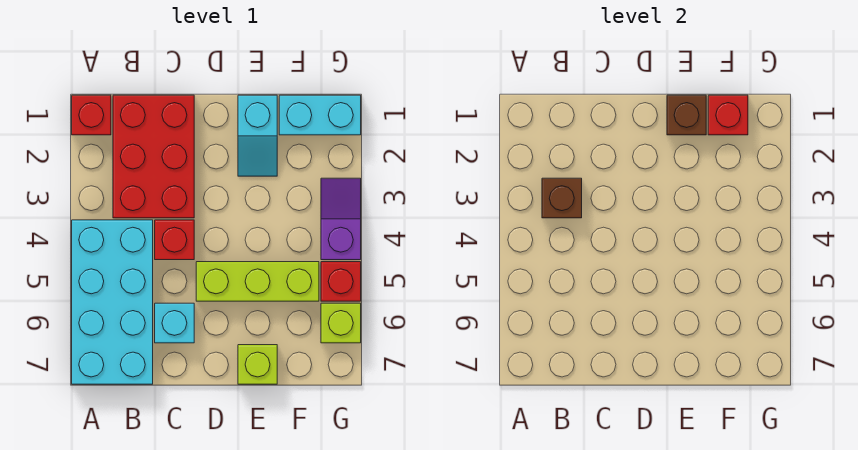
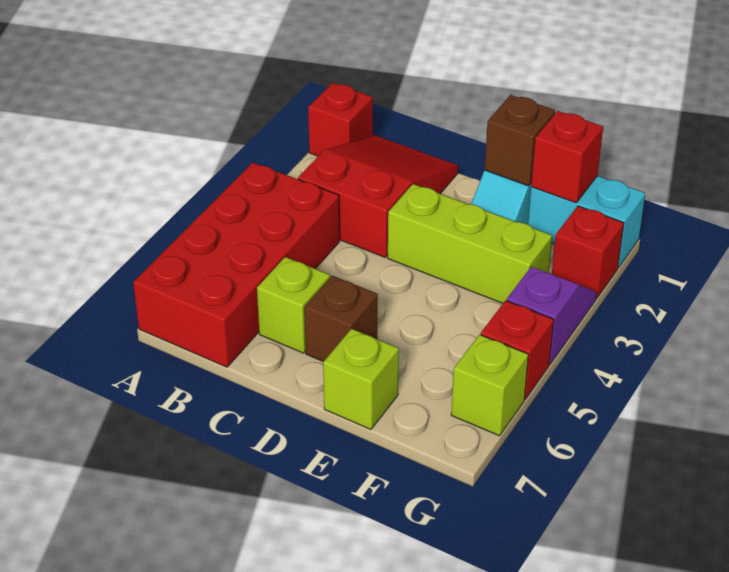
cyan brick A4:B7 level 1 -> red brick A4:B7 level 1
red brick B1:C3 level 1 -> red slope B1:C3 level 1 top 3
brown brick B3 level 2 -> brown brick D6 level 1
red brick C4 level 1 -> red brick G2 level 1
cyan brick C6 level 1 -> lime brick C6 level 1
lime brick D5:F5 level 1 -> lime brick D3:F3 level 1

